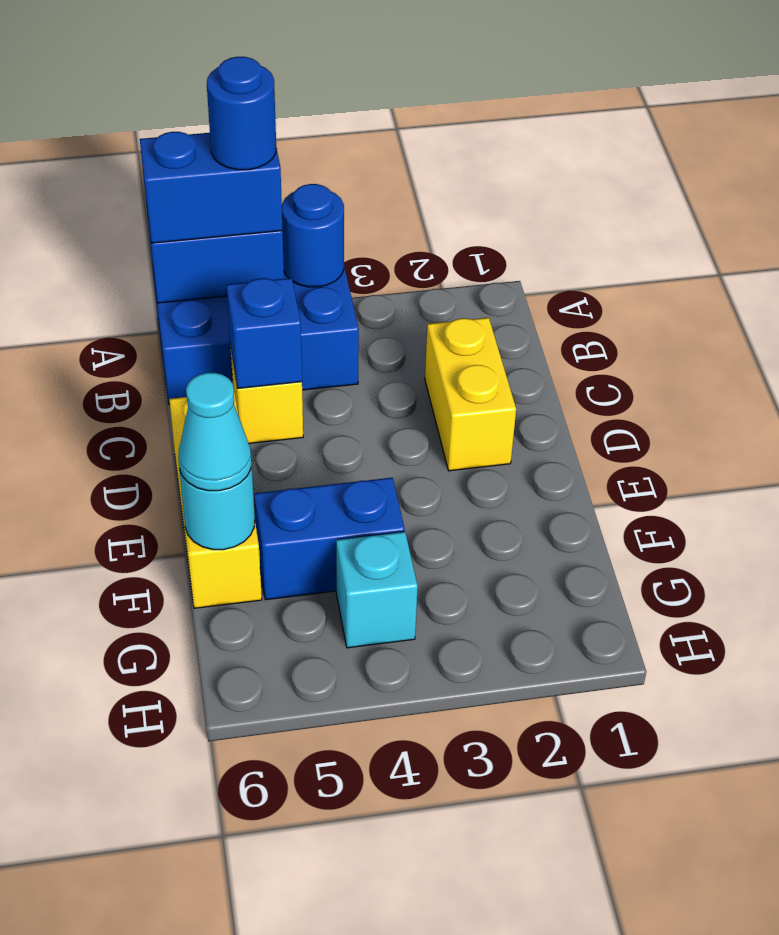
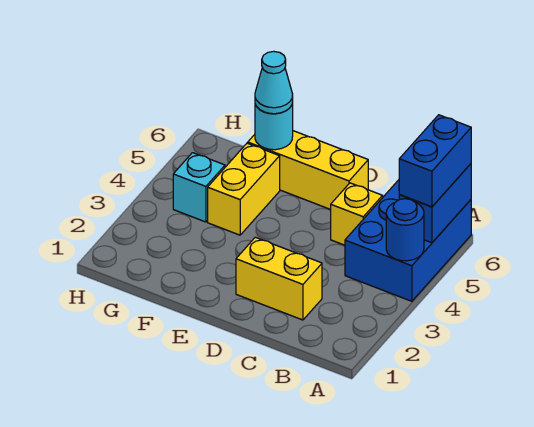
blue round brick A5 level 4 -> none
blue brick C5 level 2 -> none
blue brick F4:F5 level 1 -> yellow brick F4:F5 level 1

